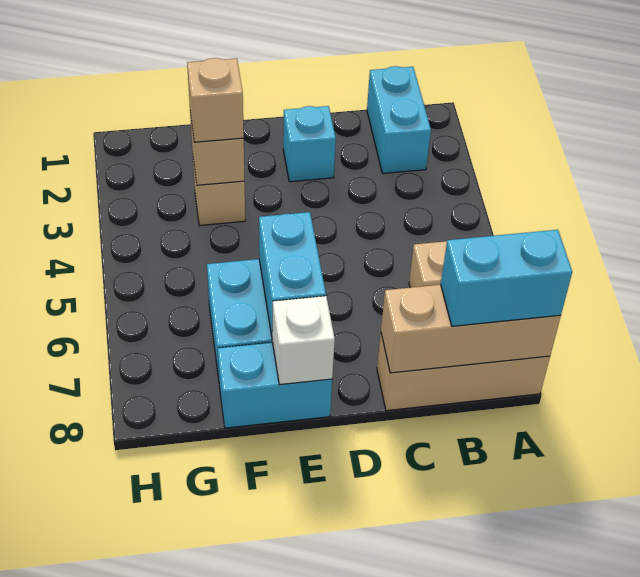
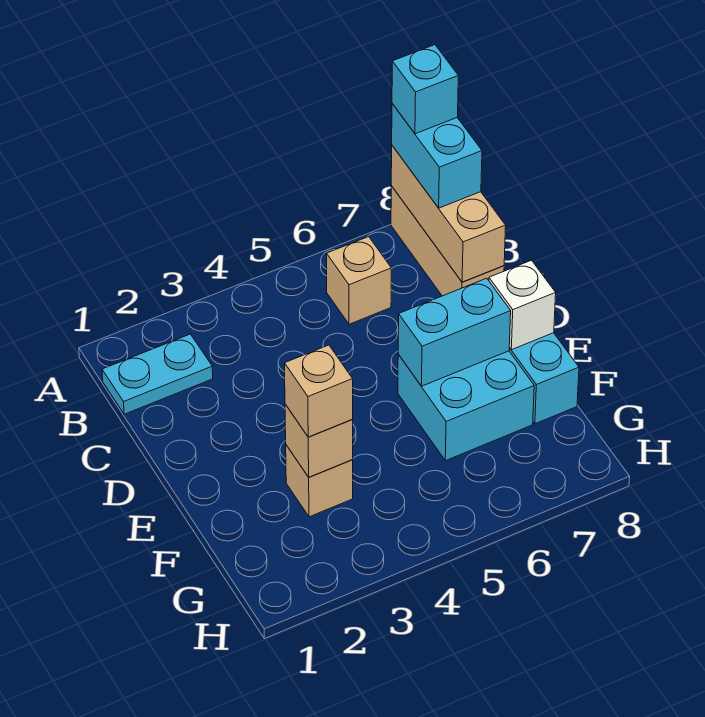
cyan brick B1:B2 level 1 -> cyan plate B1:B2 level 1
cyan brick D2 level 1 -> cyan brick A8 level 4

